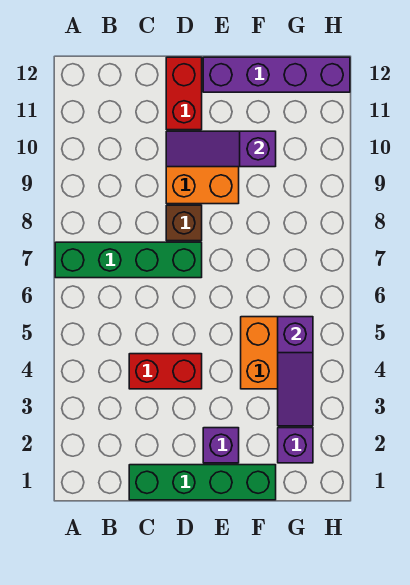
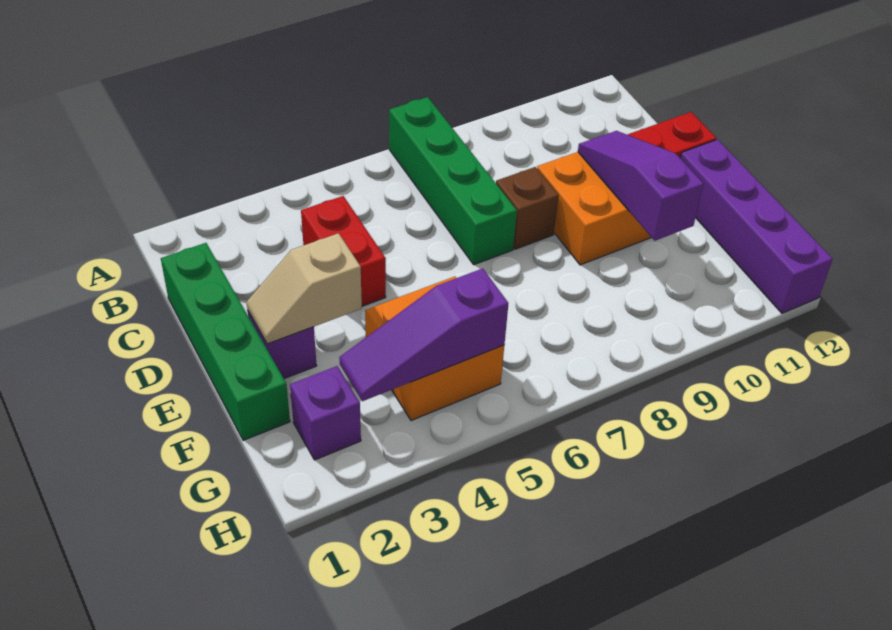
none -> tan slope E2:E3 level 2 top 3

